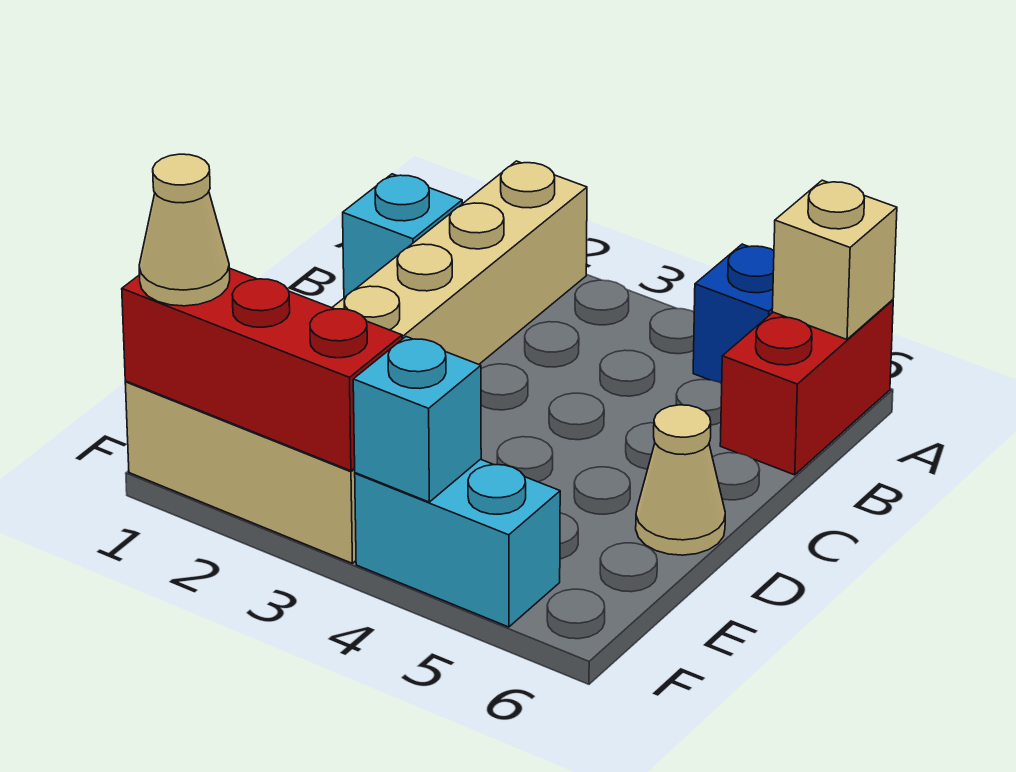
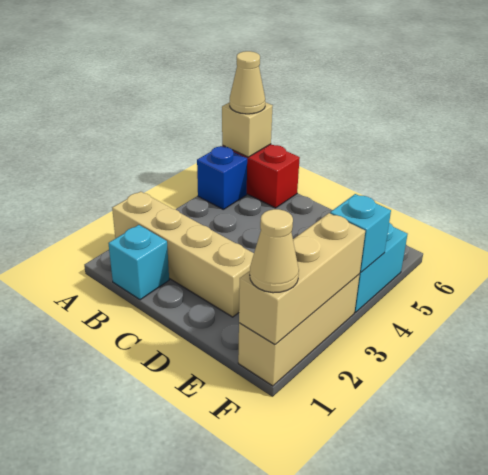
tan cone D6 level 1 -> tan cone A6 level 3
red brick F1:F3 level 2 -> tan brick F1:F3 level 2

